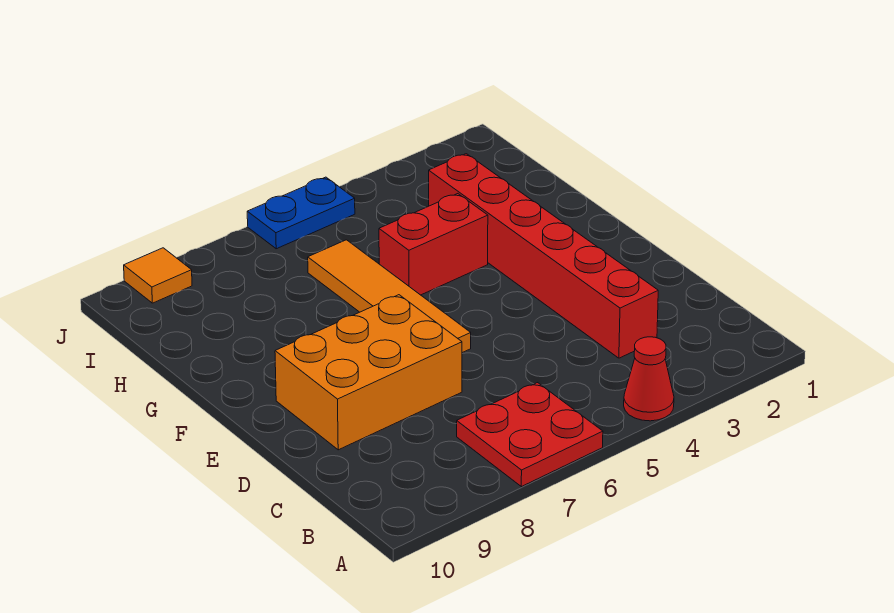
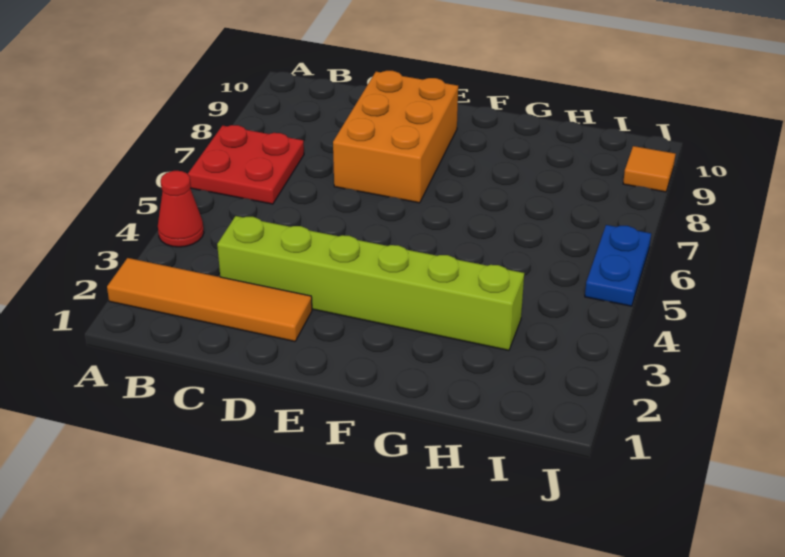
red brick C3:H3 level 1 -> lime brick C3:H3 level 1
orange tile E6:H6 level 1 -> orange tile A2:D2 level 1
red brick G4:G5 level 1 -> none

